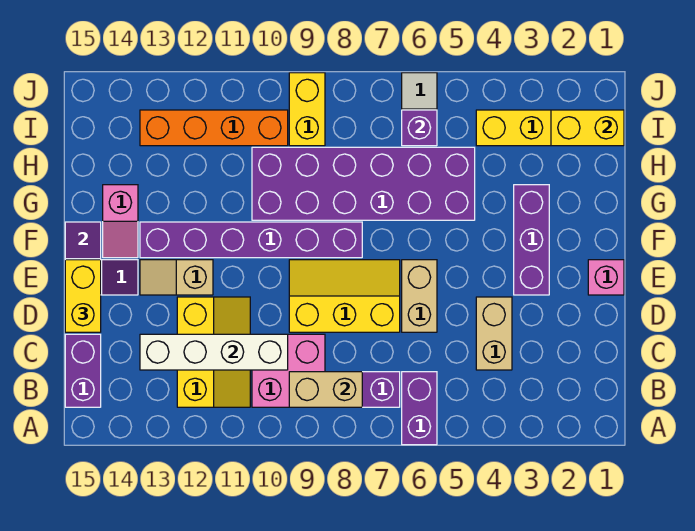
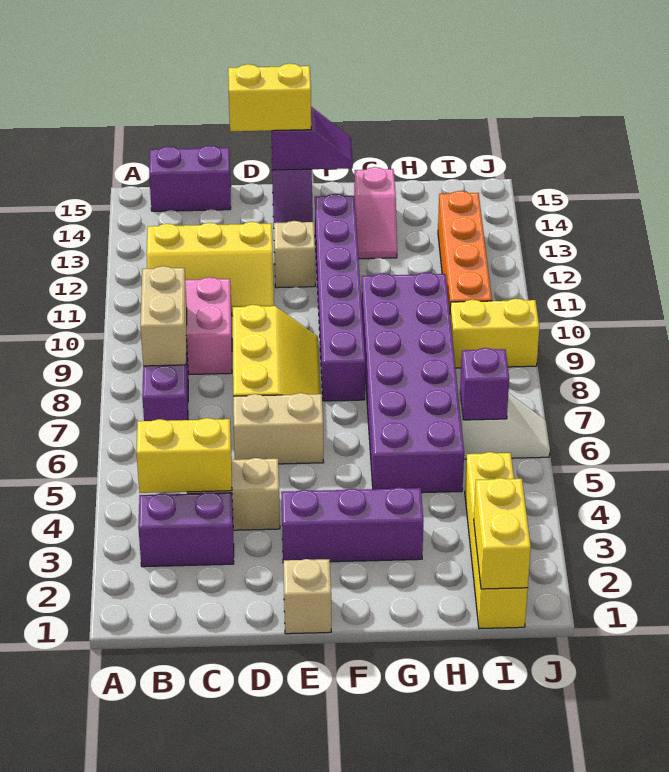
purple brick A6:B6 level 1 -> purple brick B3:C3 level 1
none -> yellow brick B4:C4 level 2
white brick C10:C13 level 2 -> none
pink brick E1 level 1 -> tan brick E1 level 1
pink slope F14:G14 level 1 top G -> pink slope G13:G14 level 1 top 14

